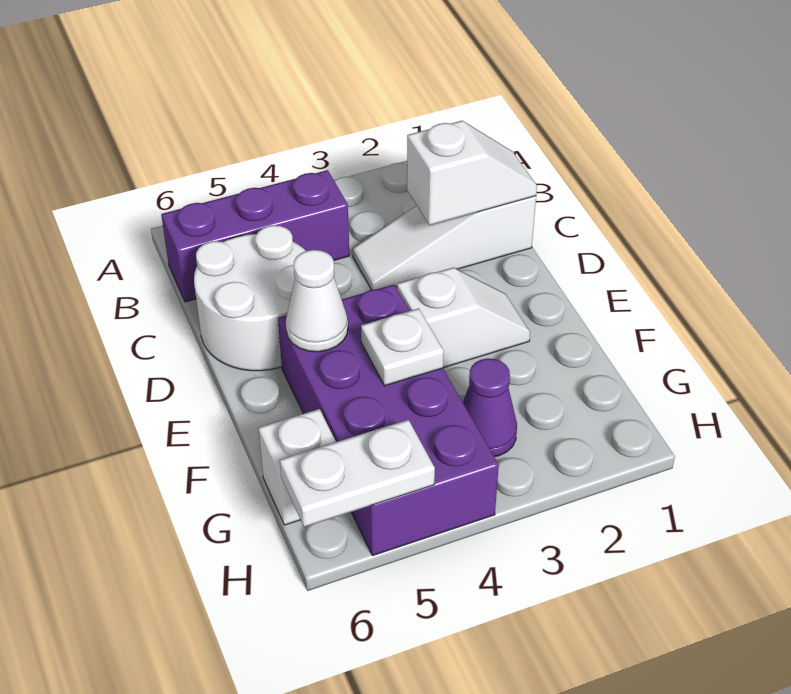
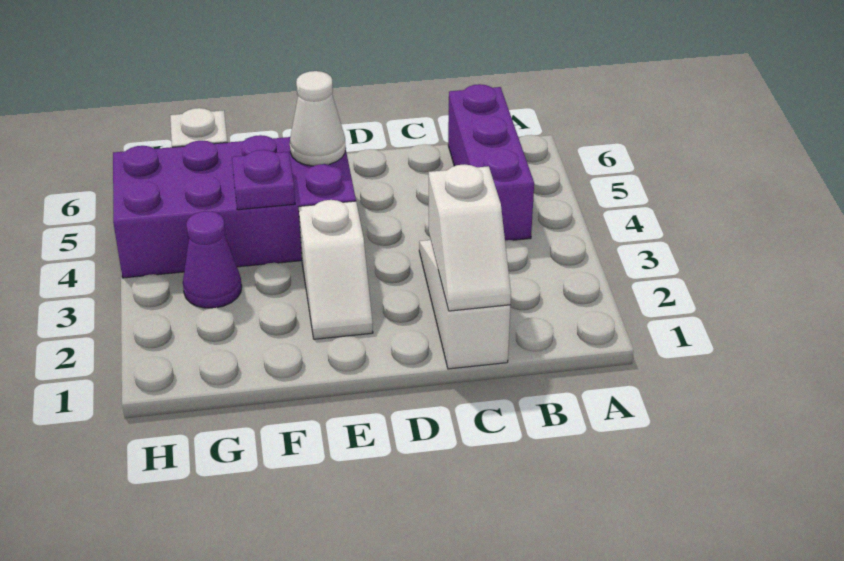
white round brick C5:D6 level 1 -> none
white plate F4 level 2 -> purple plate F4 level 2
white plate H5:H6 level 2 -> none

